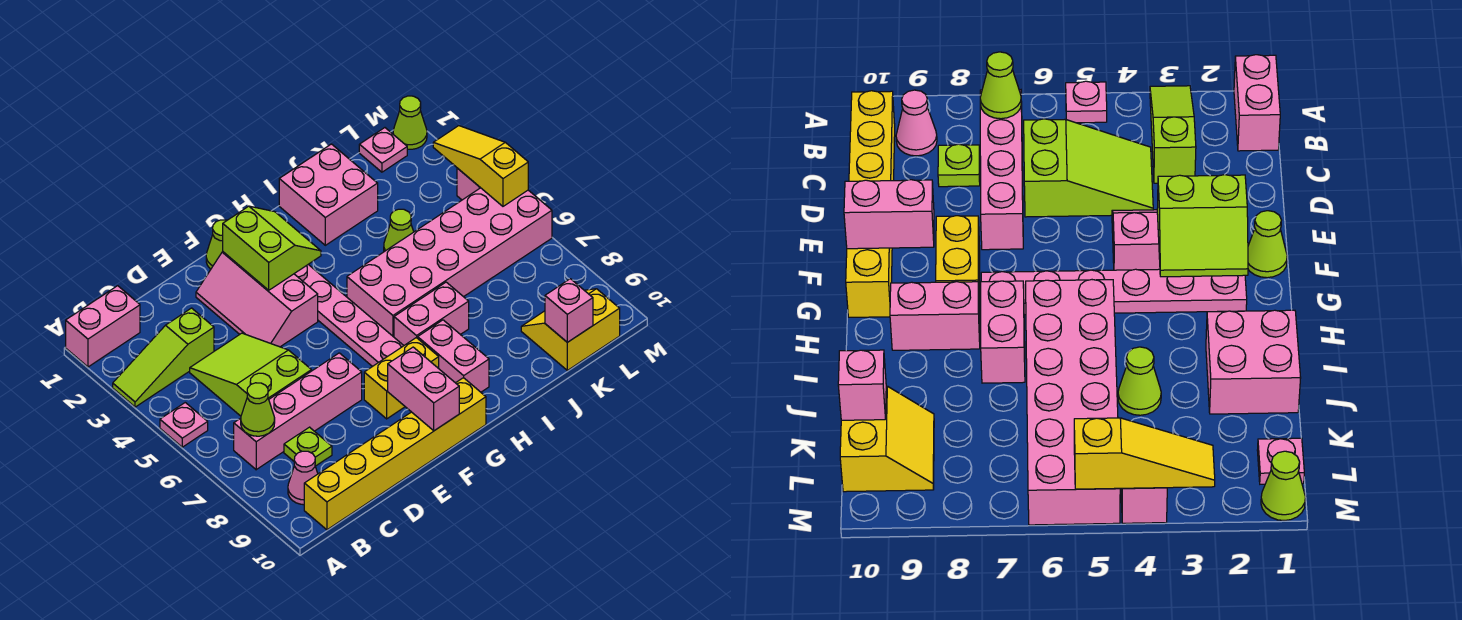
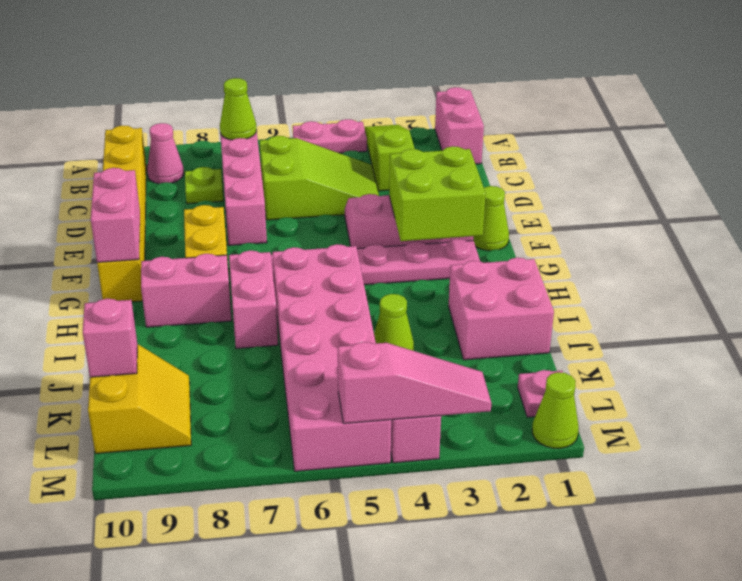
pink plate A5 level 1 -> pink plate A4:A5 level 1
lime slope F2:G3 level 2 top F -> lime brick F2:G3 level 2
pink brick F9:F10 level 2 -> pink brick F10:G10 level 2
yellow slope M3:M5 level 2 top 5 -> pink slope M3:M5 level 2 top 5

